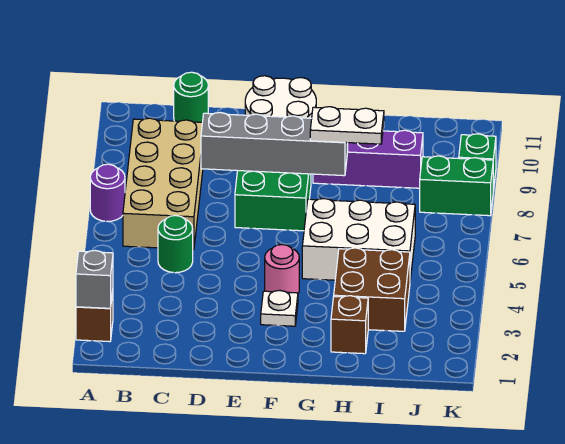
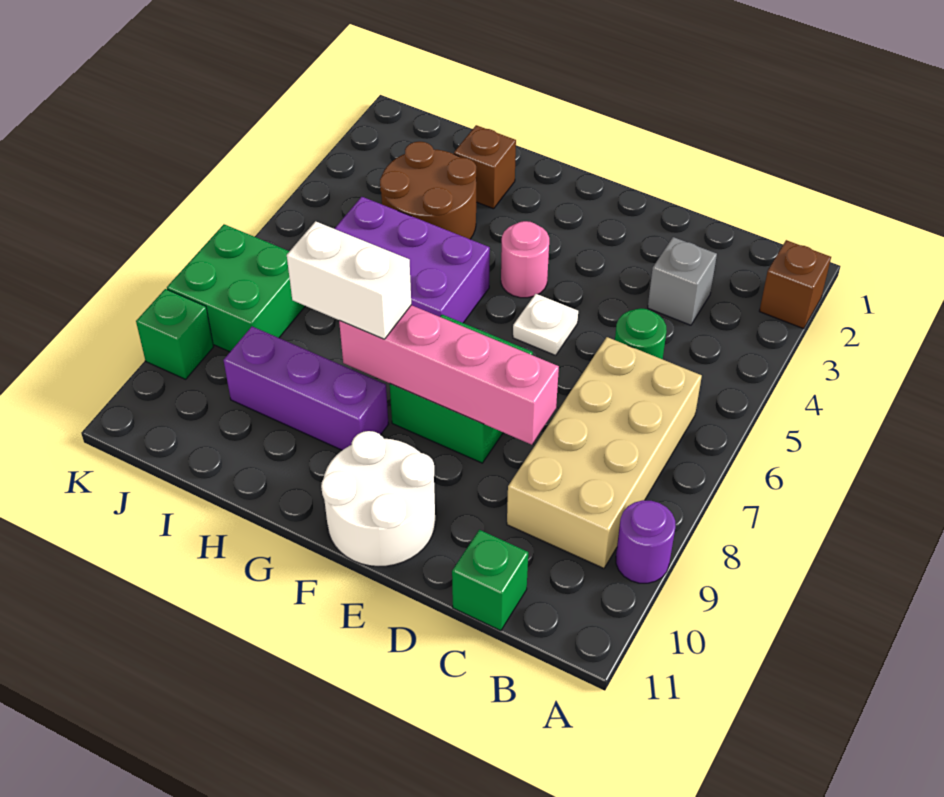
grey brick A2 level 2 -> grey brick C3 level 1
purple round brick A7 level 1 -> purple round brick A9 level 1
green round brick C11 level 1 -> green brick C11 level 1
grey brick D8:G8 level 2 -> pink brick D8:G8 level 2
white plate F3 level 1 -> white plate E5 level 1
white brick G5:I6 level 1 -> purple brick G5:I6 level 1
white plate G8:H8 level 3 -> white brick G8:H8 level 3
brown brick H3:I4 level 1 -> brown round brick H3:I4 level 1
green brick J8:K8 level 1 -> green brick J7:K8 level 1

